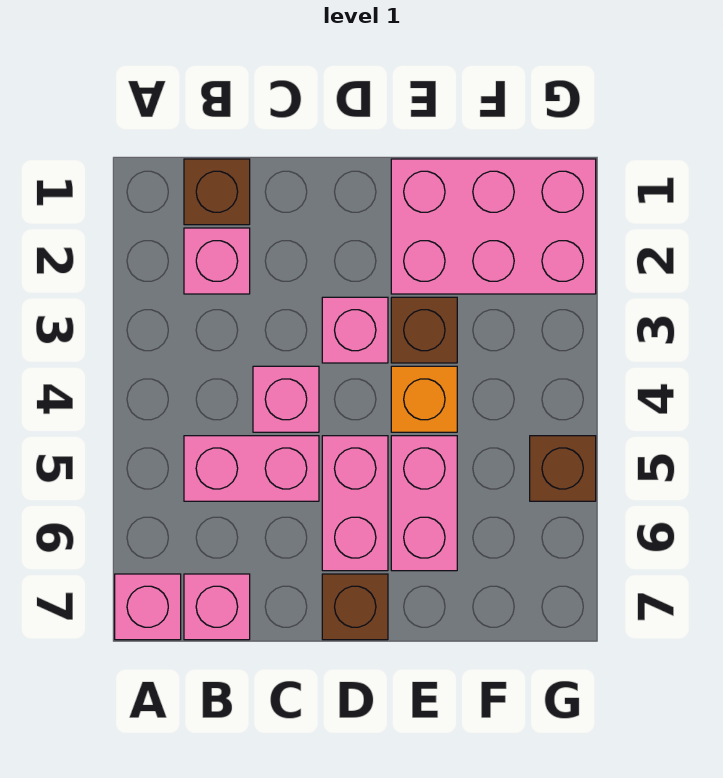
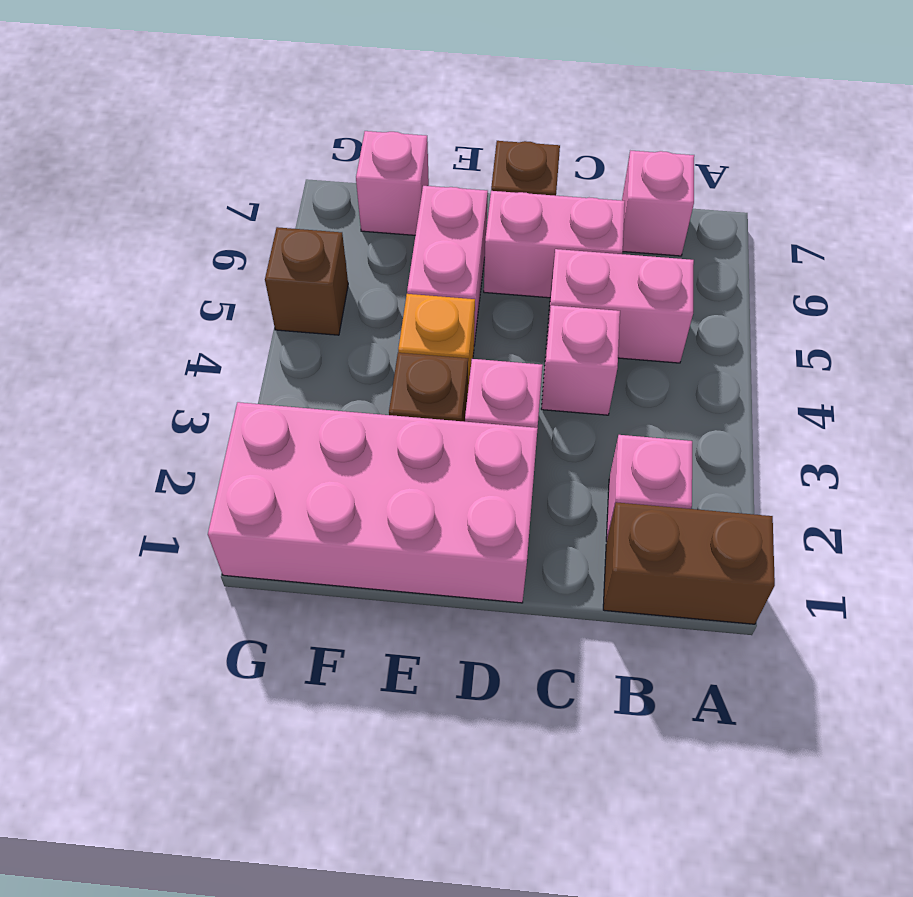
pink brick A7 level 1 -> pink brick F7 level 1
brown brick B1 level 1 -> brown brick A1:B1 level 1
pink brick D5:D6 level 1 -> pink brick C6:D6 level 1
pink brick E1:G2 level 1 -> pink brick D1:G2 level 1

